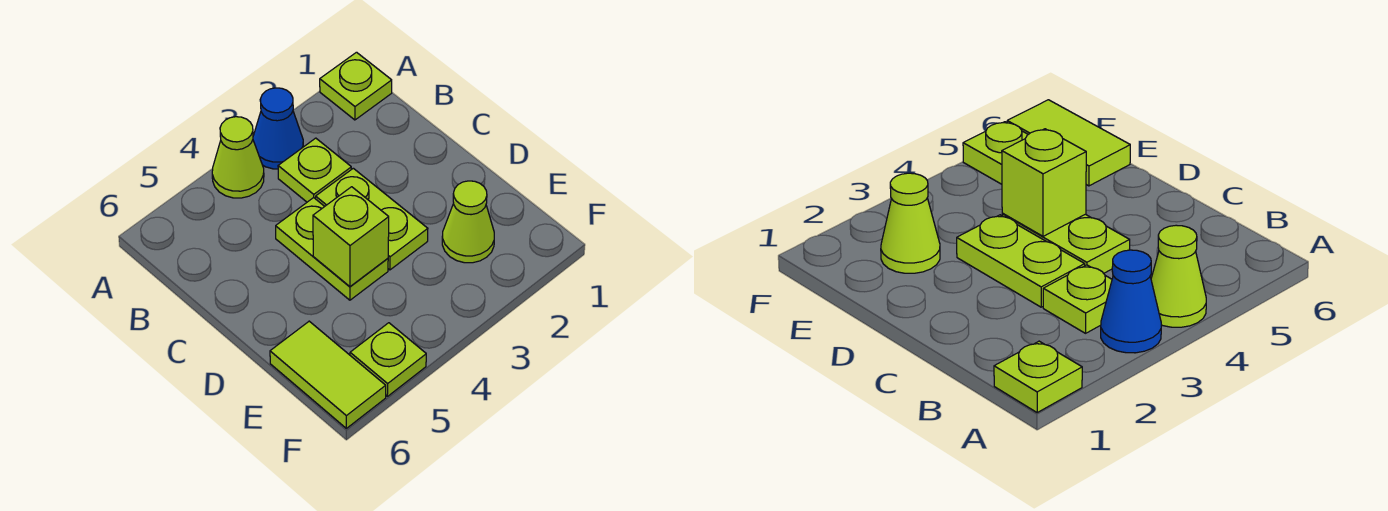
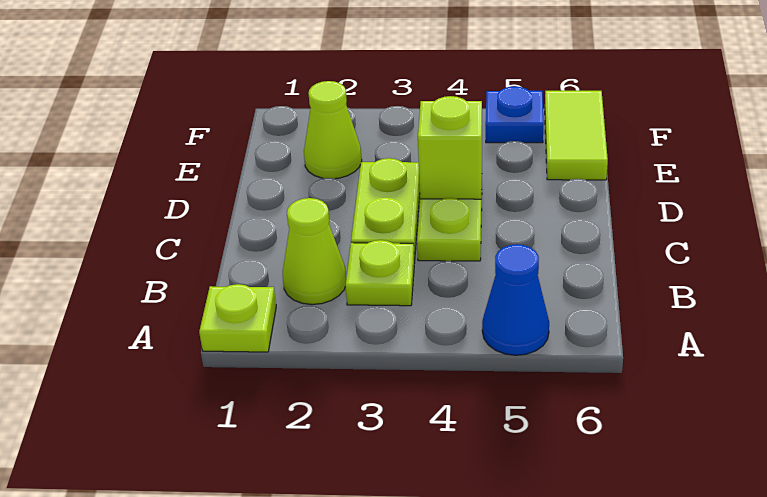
blue cone A3 level 1 -> blue cone A5 level 1
lime cone A4 level 1 -> lime cone B2 level 1
lime plate F5 level 1 -> blue plate F5 level 1

